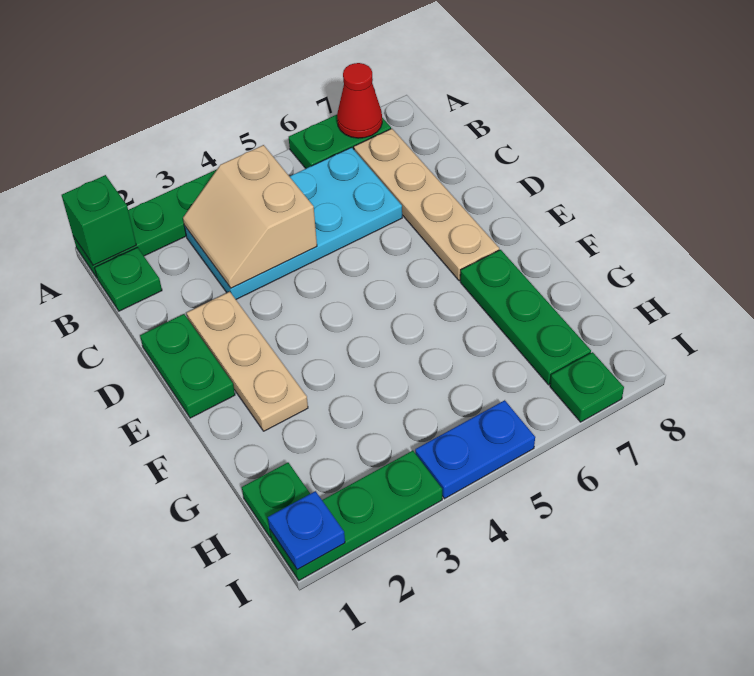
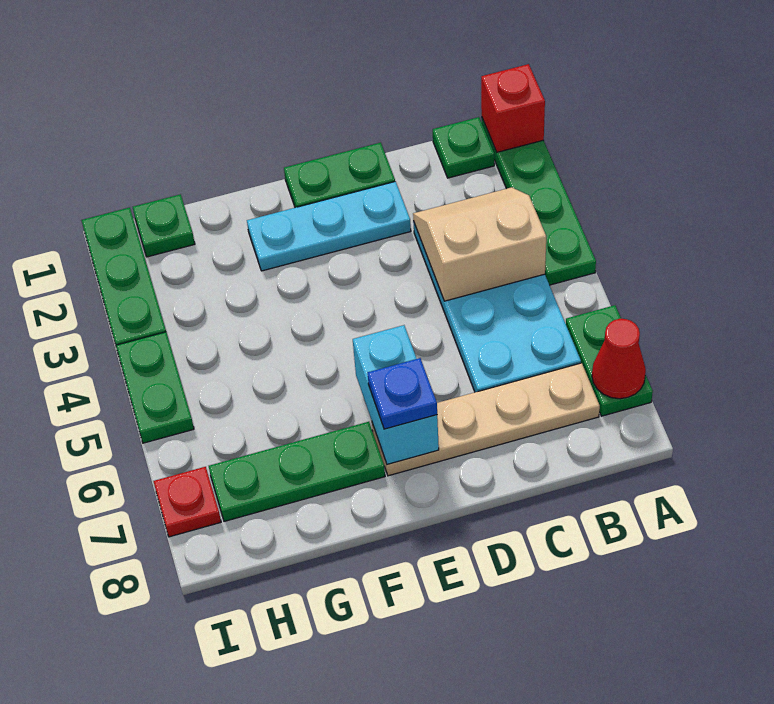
green brick A1 level 2 -> red brick A1 level 2
tan plate D2:F2 level 1 -> cyan plate D2:F2 level 1
none -> cyan brick E6:E7 level 2
blue plate I1 level 2 -> blue plate E7 level 3
blue plate I4:I5 level 1 -> green plate I4:I5 level 1
green plate I7 level 1 -> red plate I7 level 1

